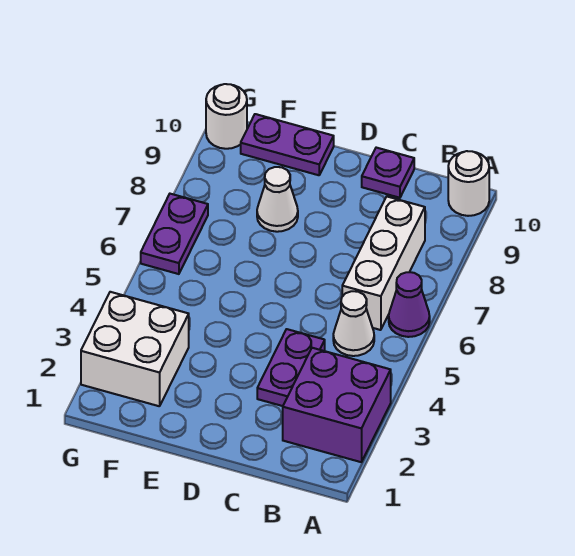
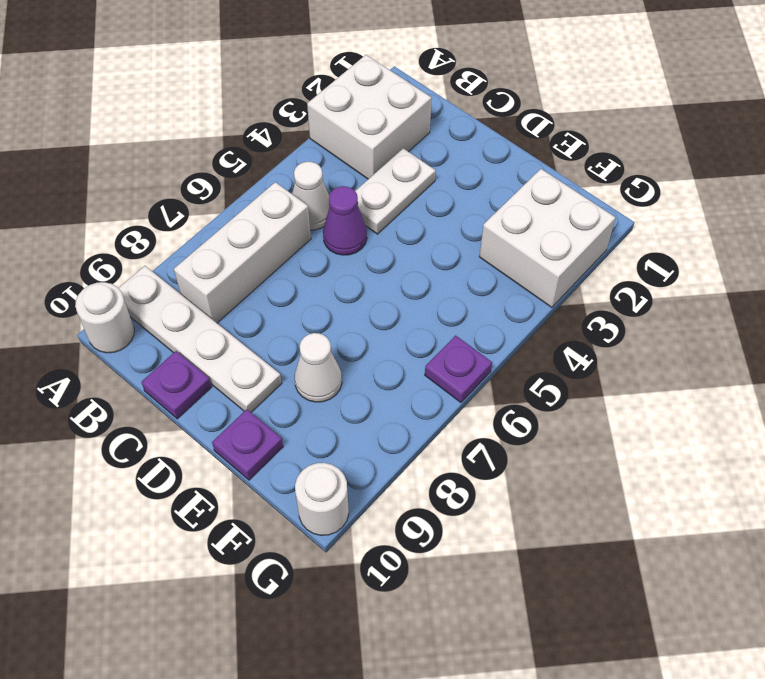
purple brick A2:B3 level 1 -> white brick A2:B3 level 1
purple cone A6 level 1 -> purple cone C5 level 1
none -> white plate A9:D9 level 1
purple plate C3:C4 level 1 -> white plate C3:C4 level 1
purple plate E10:F10 level 1 -> purple plate E10 level 1
purple plate G6:G7 level 1 -> purple plate G6 level 1

